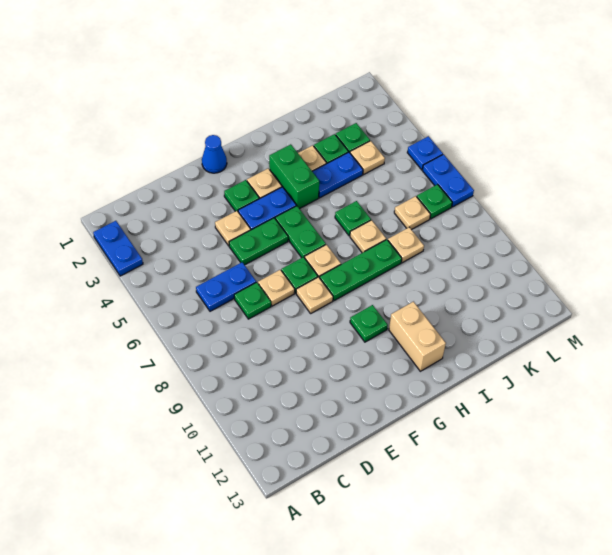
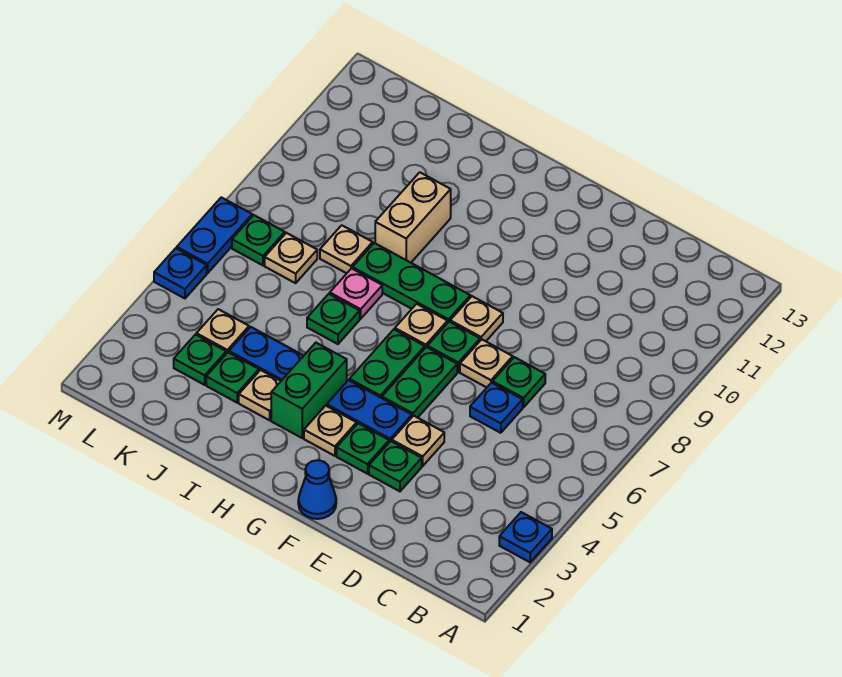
blue plate A2:A3 level 1 -> blue plate A3 level 1
blue plate C6:D6 level 1 -> blue plate D6 level 1
green plate E5:F5 level 1 -> green plate F5:F6 level 1
green plate G10 level 1 -> green plate E3 level 1
tan brick H11:H12 level 1 -> tan brick I9:I10 level 1
tan plate I7 level 1 -> pink plate I7 level 1

